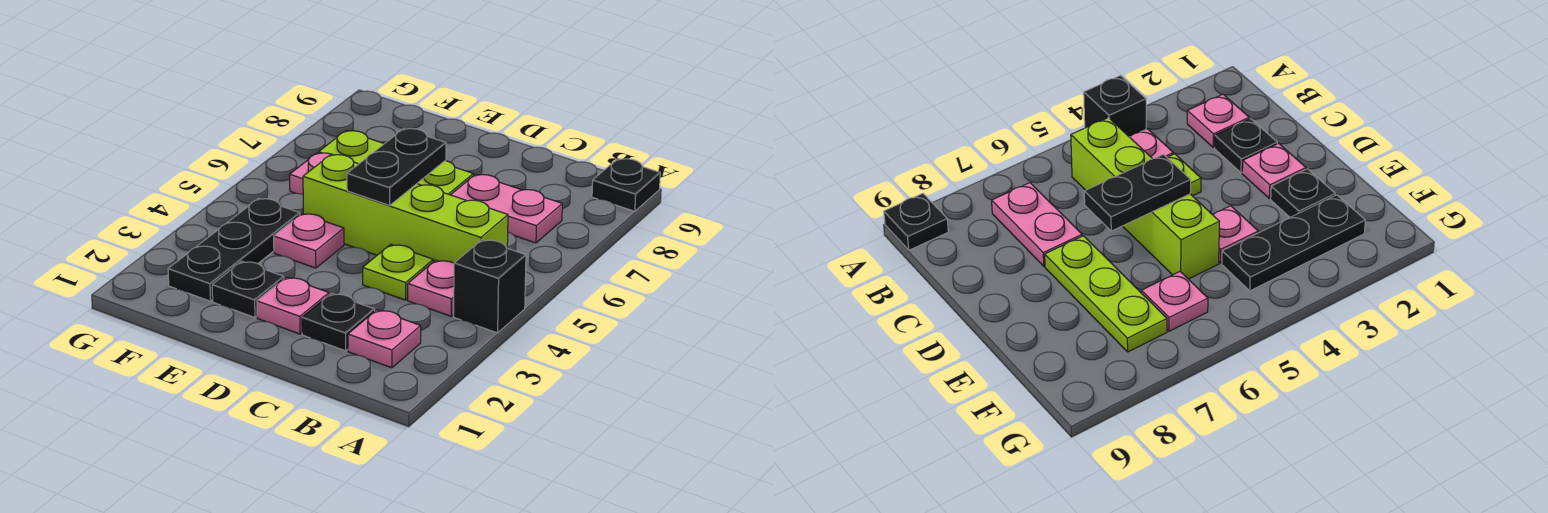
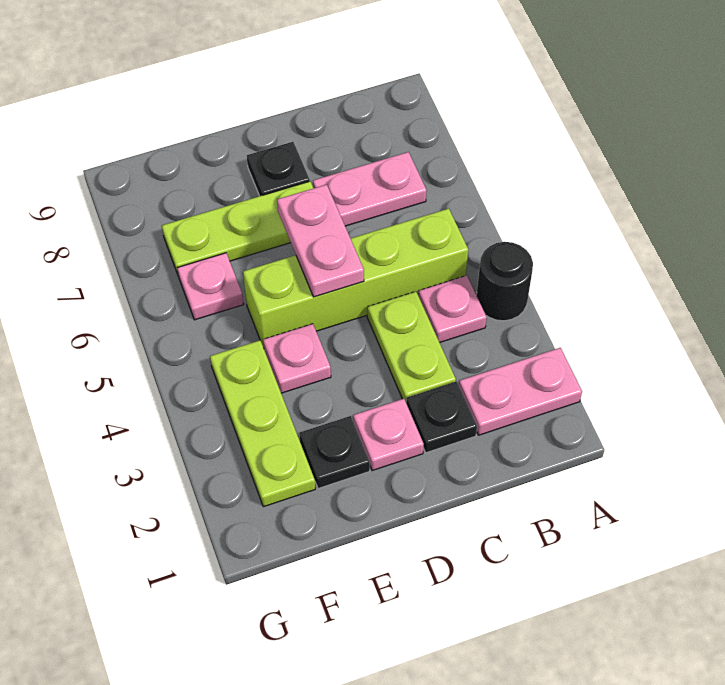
black brick A4 level 1 -> black round brick A4 level 1
black plate A9 level 1 -> black plate D8 level 1
pink plate B2 level 1 -> pink plate A2:B2 level 1
lime plate C4 level 1 -> lime plate C3:C4 level 1
black plate D5:D6 level 2 -> pink plate D5:D6 level 2
black plate F2:F4 level 1 -> lime plate F2:F4 level 1

